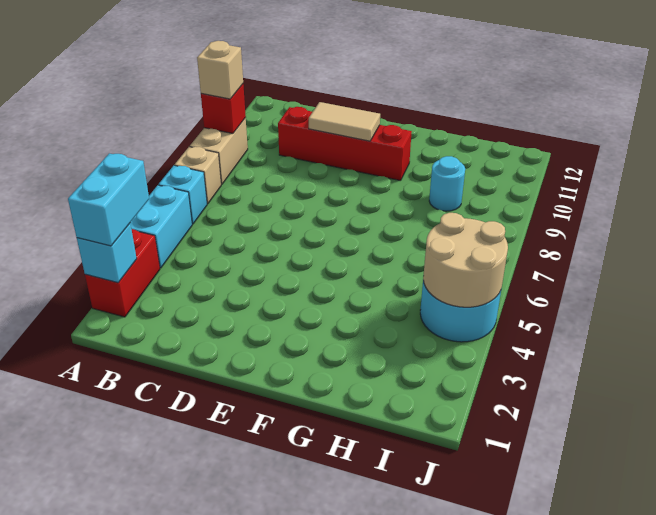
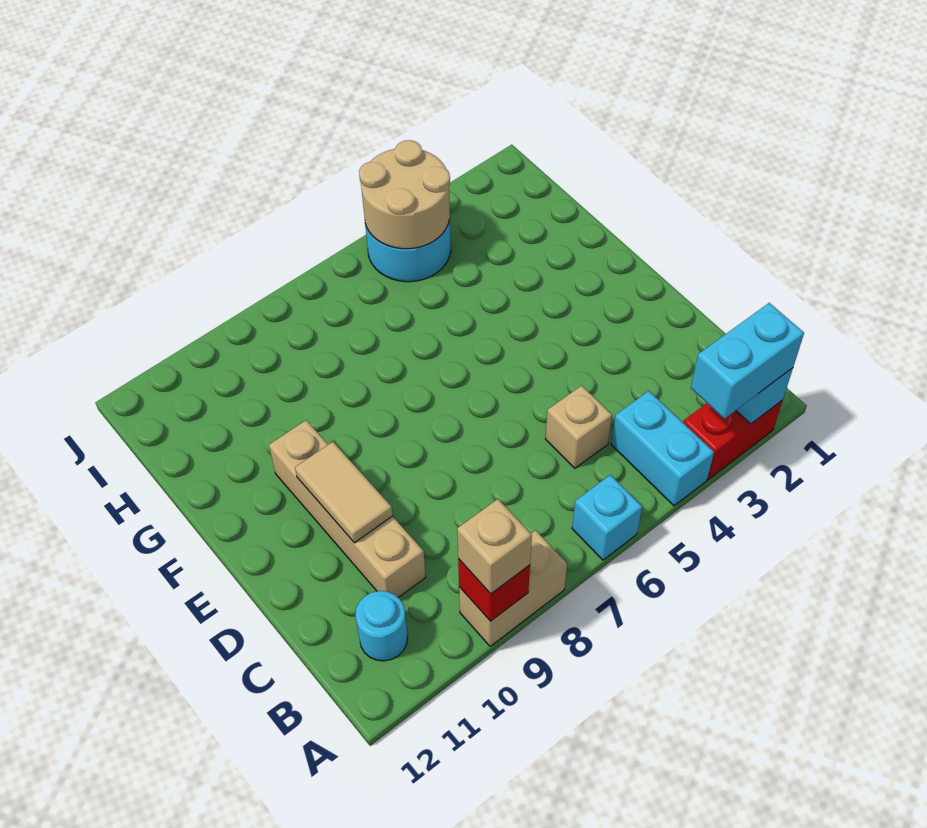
cyan brick A4:A5 level 1 -> cyan brick A4:B4 level 1
tan brick A7 level 1 -> tan brick C5 level 1
red brick C10:F10 level 1 -> tan brick C10:F10 level 1
cyan round brick H9 level 1 -> cyan round brick B11 level 1

